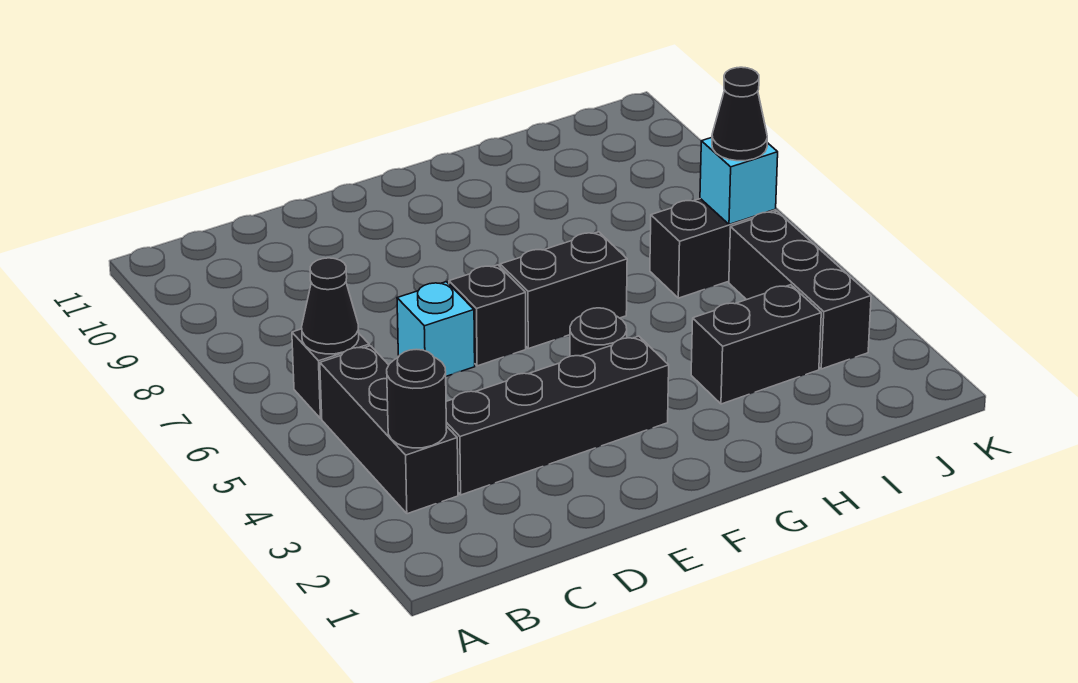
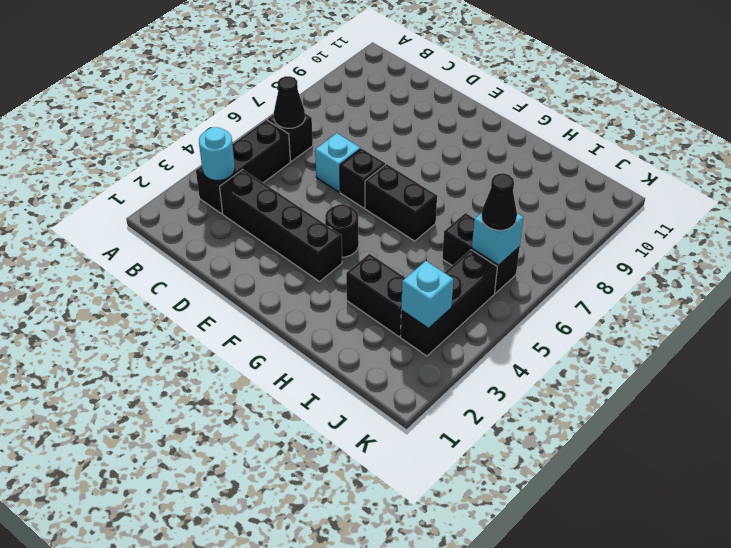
black round brick B3 level 2 -> cyan round brick B3 level 2
none -> cyan brick J3 level 2

